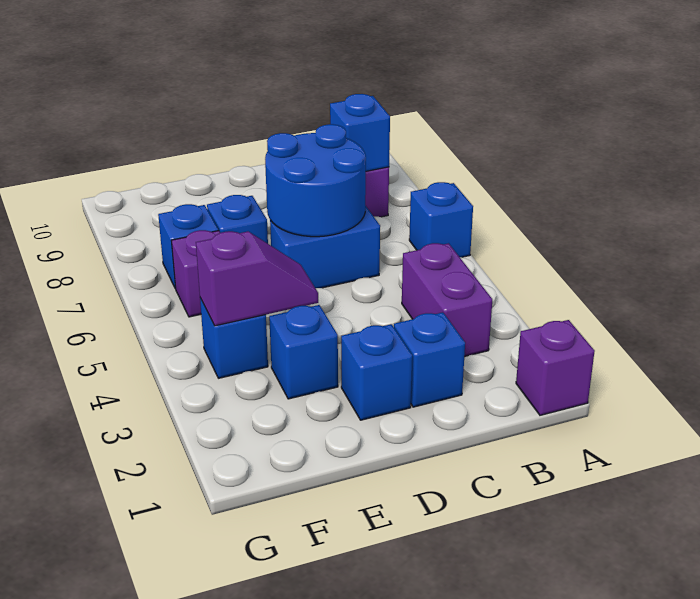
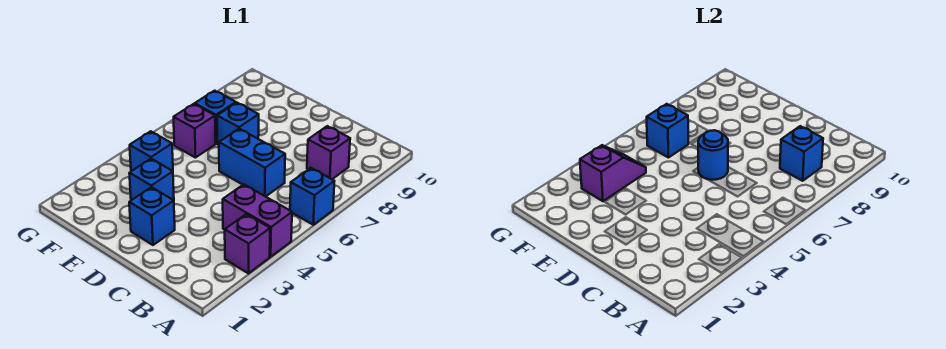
purple brick A1 level 1 -> purple brick A3 level 1
purple brick B3:B4 level 1 -> purple brick A4:B4 level 1
blue brick C2 level 1 -> blue brick F6 level 2
blue round brick C6:D7 level 2 -> blue round brick D6 level 2
purple slope E4:F4 level 2 top F -> purple slope F3:F4 level 2 top 3

